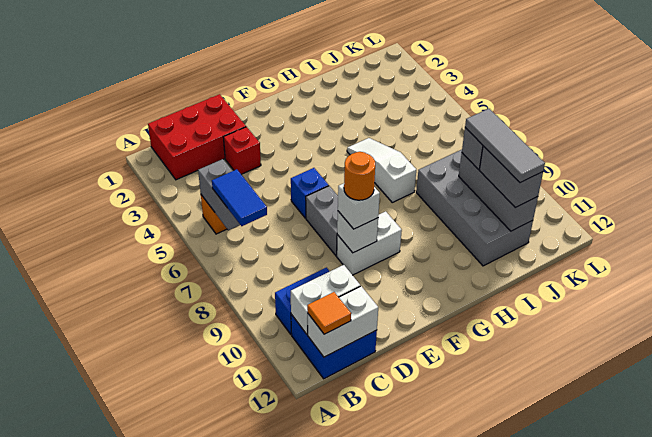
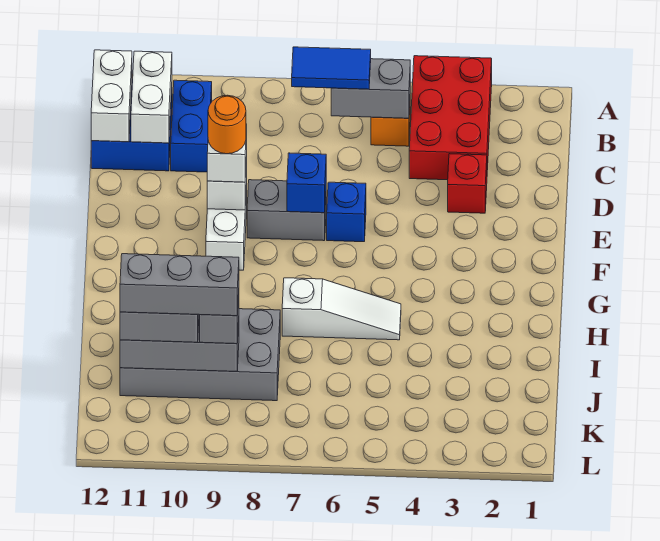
red brick B1:D2 level 1 -> red brick A3:C4 level 1
orange tile B12 level 3 -> none
none -> blue brick E7 level 2
grey tile J9:J11 level 4 -> grey brick J9:J11 level 4

